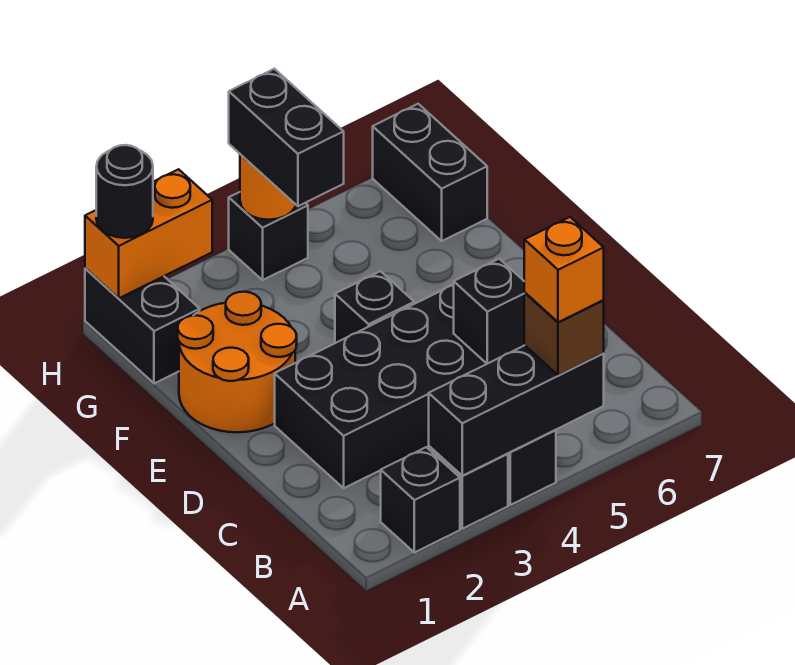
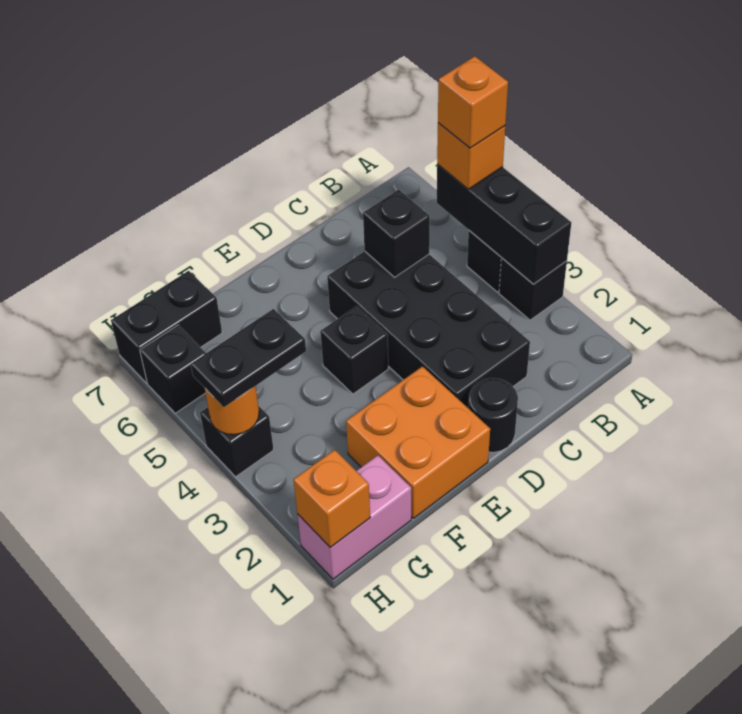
black brick A2 level 1 -> black brick H6 level 1
brown brick A5 level 3 -> orange brick A5 level 3
orange round brick E1:F2 level 1 -> orange brick E1:F2 level 1
black brick G1:H1 level 1 -> pink brick G1:H1 level 1
black brick G4:H4 level 3 -> black plate G4:H4 level 3
orange brick H1:H2 level 2 -> orange brick H1 level 2
black round brick H1 level 3 -> black round brick D1 level 1

